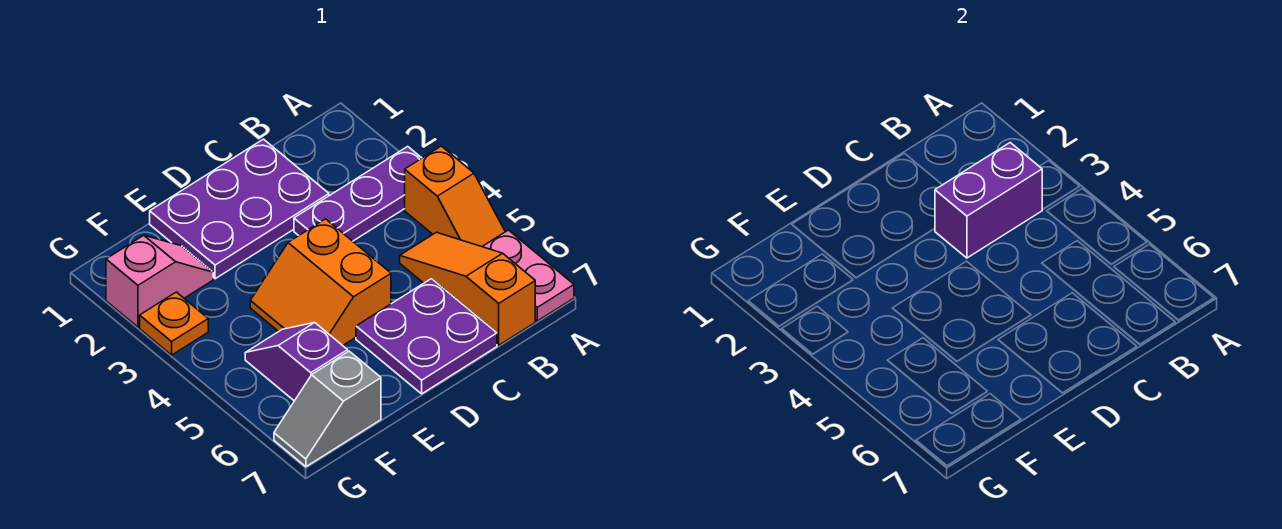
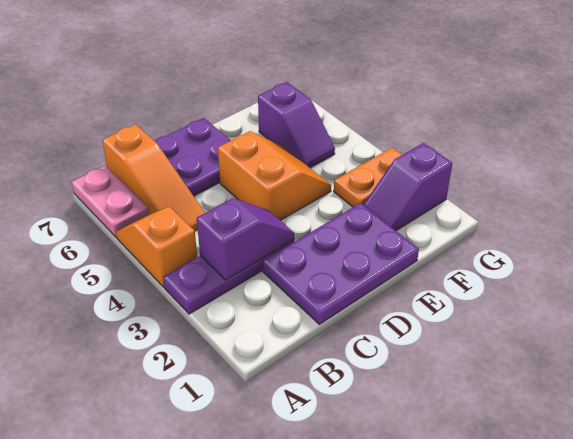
purple brick B3:C3 level 2 -> purple slope B3:C3 level 2 top B
pink slope F2:G2 level 1 top G -> purple slope F2:G2 level 1 top G
grey slope F7:G7 level 1 top F -> none
orange plate G3 level 1 -> orange plate F3:G3 level 1

